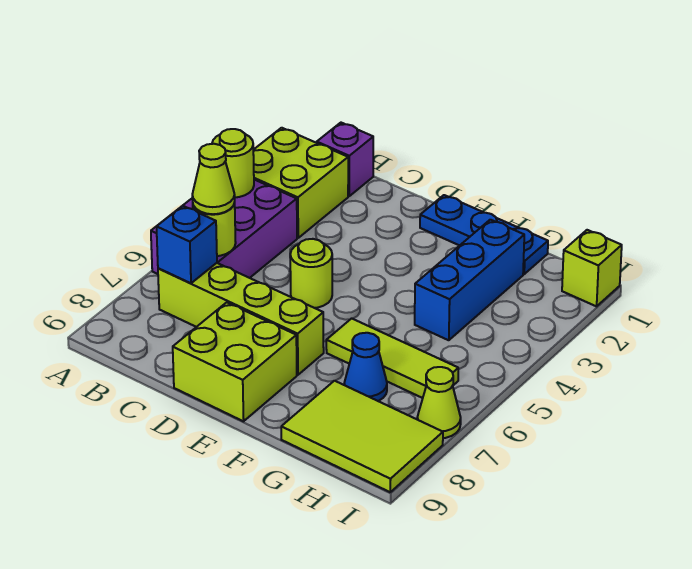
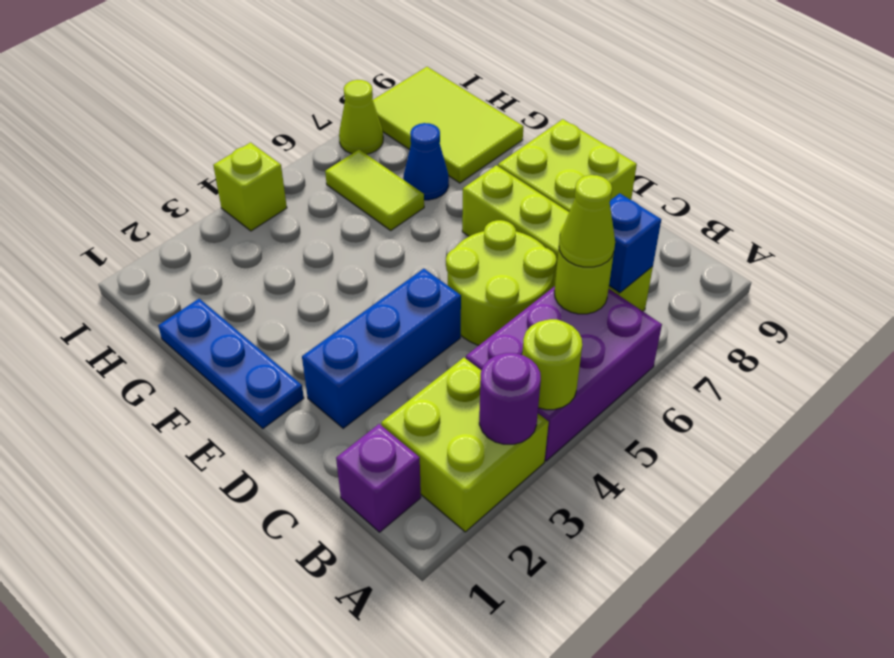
none -> purple round brick A3 level 2
lime round brick D5 level 1 -> lime round brick C5:D6 level 1
lime tile F6:H6 level 1 -> lime tile G6:H6 level 1
blue brick G2:G4 level 1 -> blue brick D2:D4 level 1
lime brick I1 level 1 -> lime brick I4 level 1

